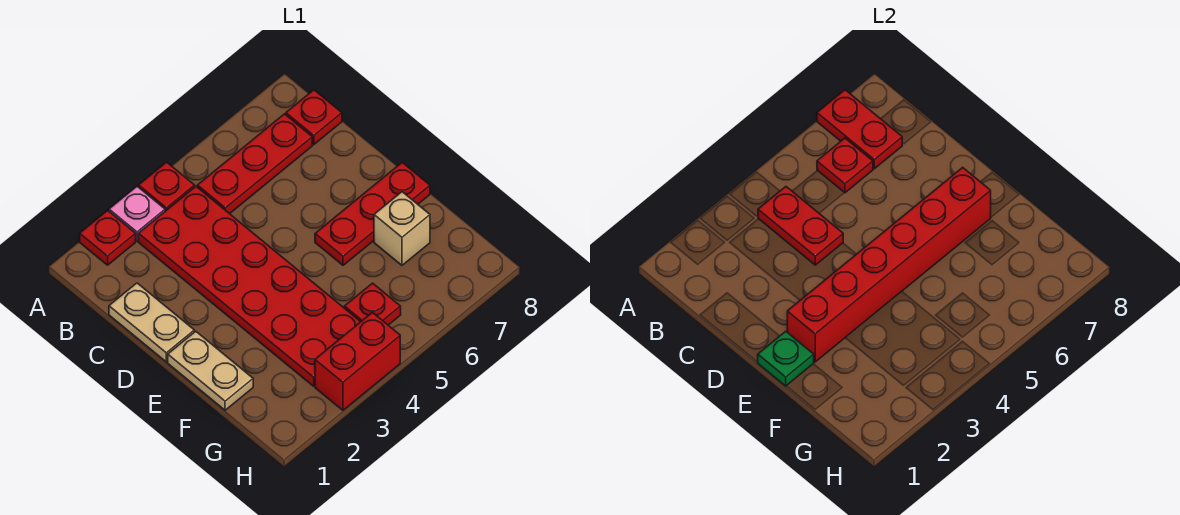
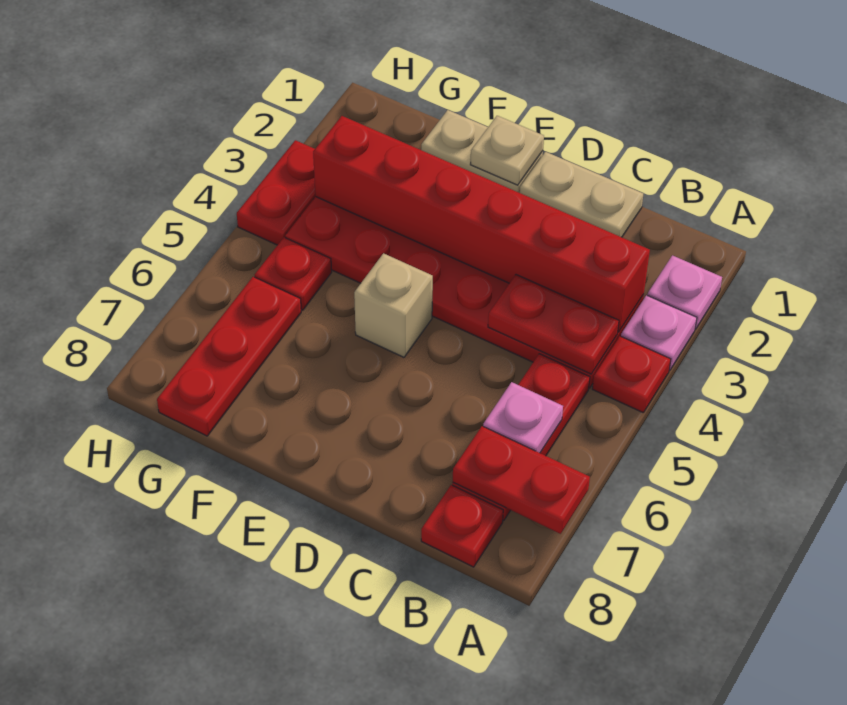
red plate A2 level 1 -> pink plate A2 level 1
red plate B6 level 2 -> pink plate B6 level 2
green plate E1 level 2 -> tan plate E1 level 2
red brick E2:E7 level 2 -> red brick B3:G3 level 2
red plate E6:E8 level 1 -> red plate G6:G8 level 1
tan brick F7 level 1 -> tan brick E5 level 1
red brick H3:H4 level 1 -> red plate H3:H4 level 1

